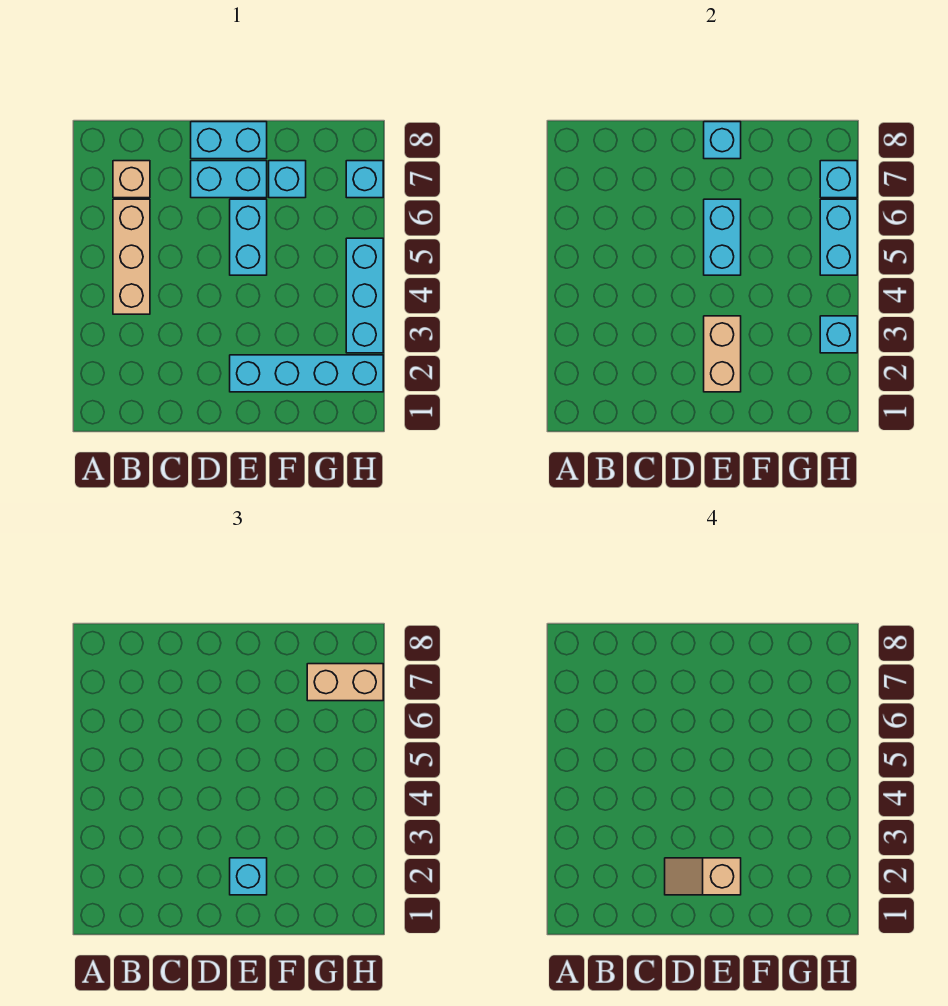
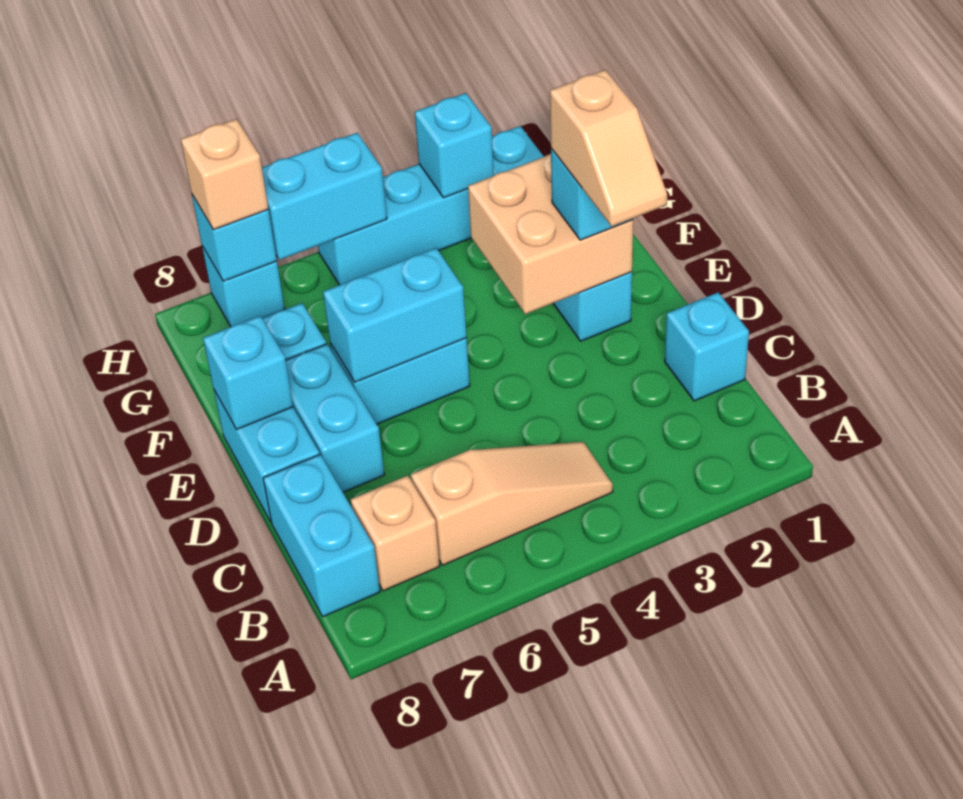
tan brick B4:B6 level 1 -> tan slope B4:B6 level 1 top 6
none -> cyan brick B8:C8 level 1
none -> cyan brick C1 level 1
tan brick E2:E3 level 2 -> tan brick E2:F3 level 2
tan brick G7:H7 level 3 -> tan brick H7 level 3

